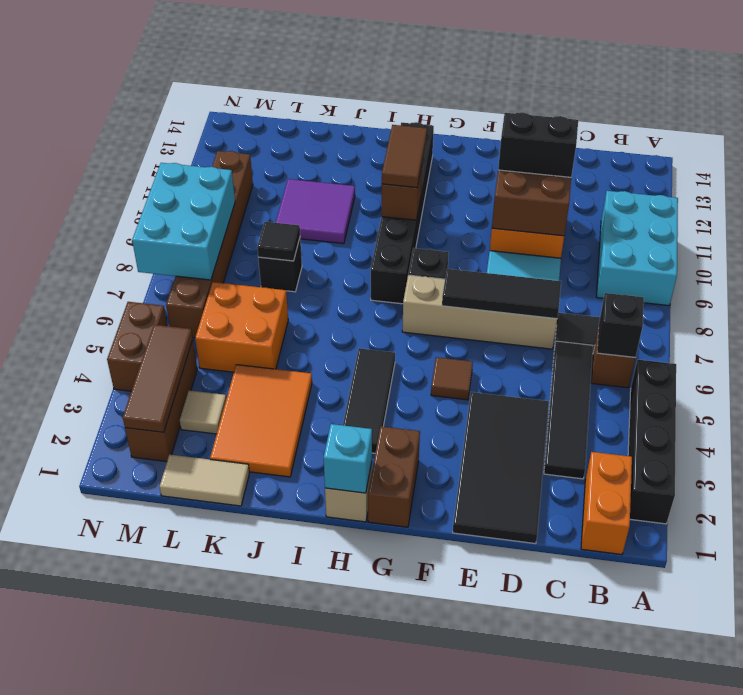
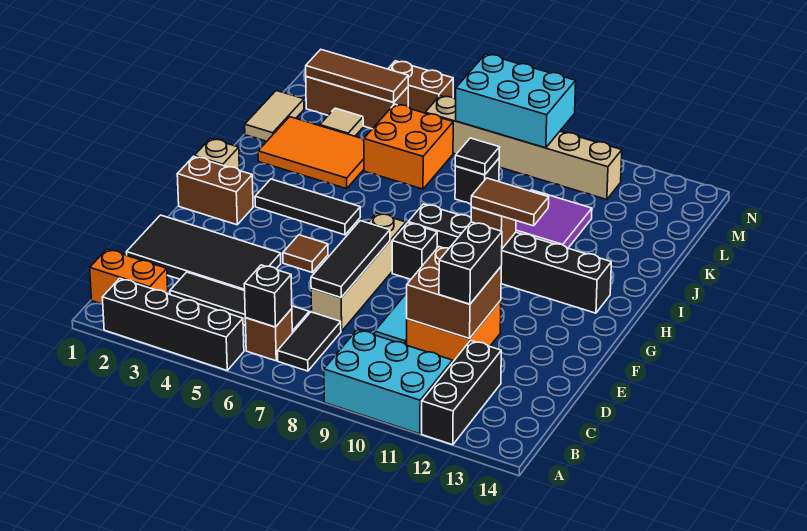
none -> black brick A12:C12 level 1
cyan brick H1 level 2 -> none
brown brick M6:M11 level 1 -> tan brick M6:M11 level 1

